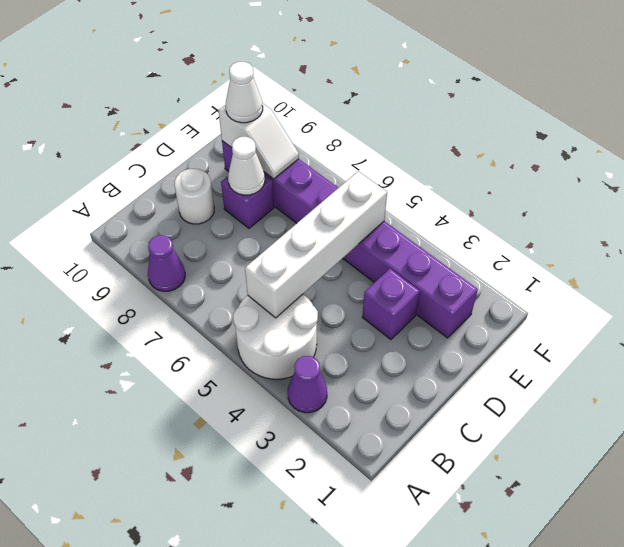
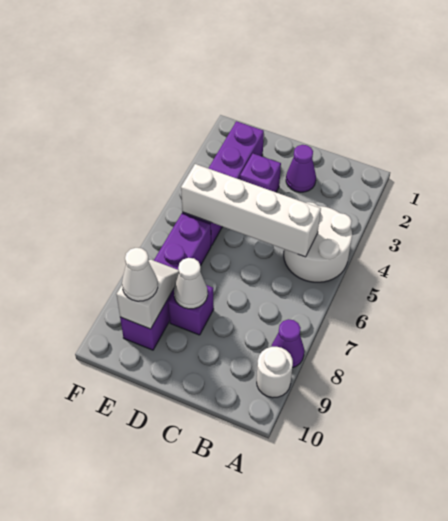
purple cone A3 level 1 -> purple cone C2 level 1
white round brick C9 level 1 -> white round brick A9 level 1

